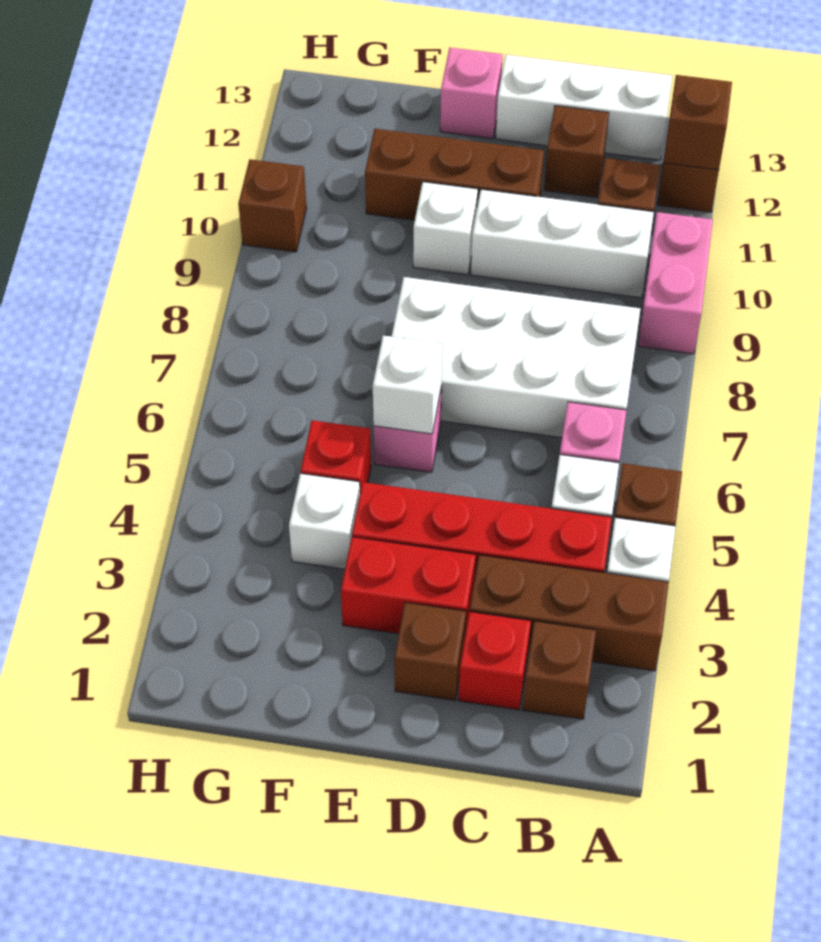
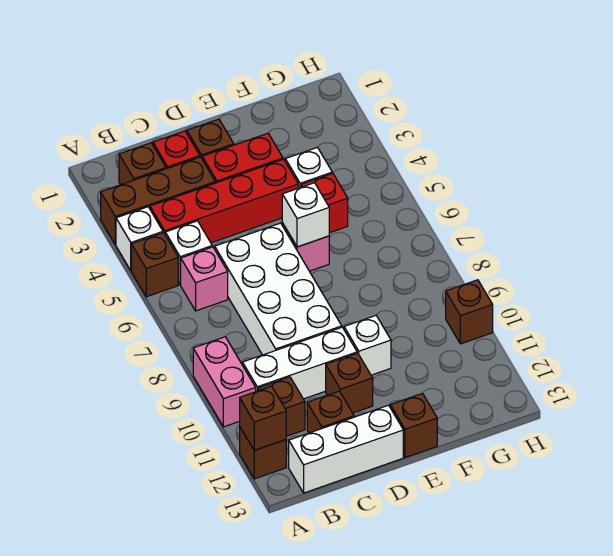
white brick B7:E8 level 1 -> white brick C6:D9 level 1
brown brick D11:F11 level 1 -> brown brick D11 level 1
pink brick E13 level 1 -> brown brick E13 level 1

